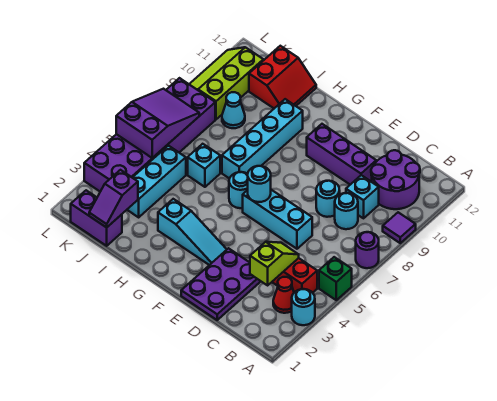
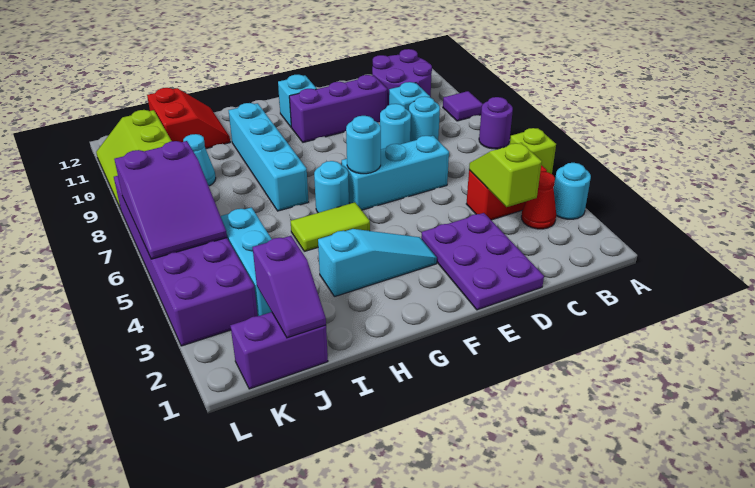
green brick A5 level 1 -> lime brick A5 level 1
none -> lime tile G5:H5 level 1
cyan brick I6 level 1 -> cyan brick F11 level 1
purple slope K5:L7 level 2 top 5 -> purple slope K5:L7 level 2 top 7

